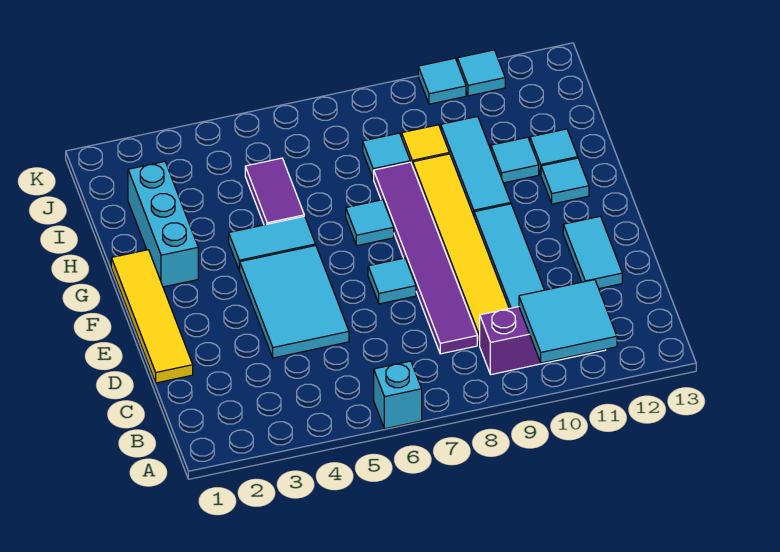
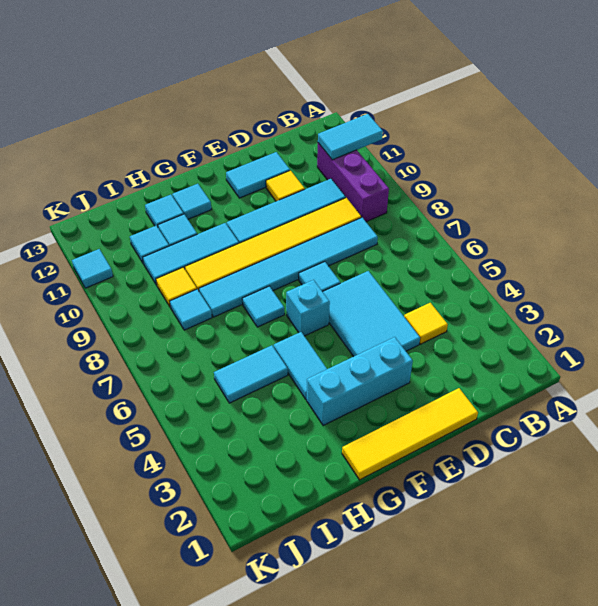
cyan brick A6 level 1 -> cyan brick F6 level 1
cyan tile A10:B11 level 2 -> cyan tile A11:B11 level 2
none -> yellow tile C4 level 1
purple tile C8:H8 level 1 -> cyan tile C8:H8 level 1
cyan tile D4:F5 level 1 -> cyan tile D4:E6 level 1
none -> yellow tile D11 level 1
cyan brick G2:I2 level 1 -> cyan brick E3:G3 level 1
purple tile H5:I5 level 1 -> cyan tile H5:I5 level 1
cyan tile K10 level 1 -> cyan tile I11 level 1

